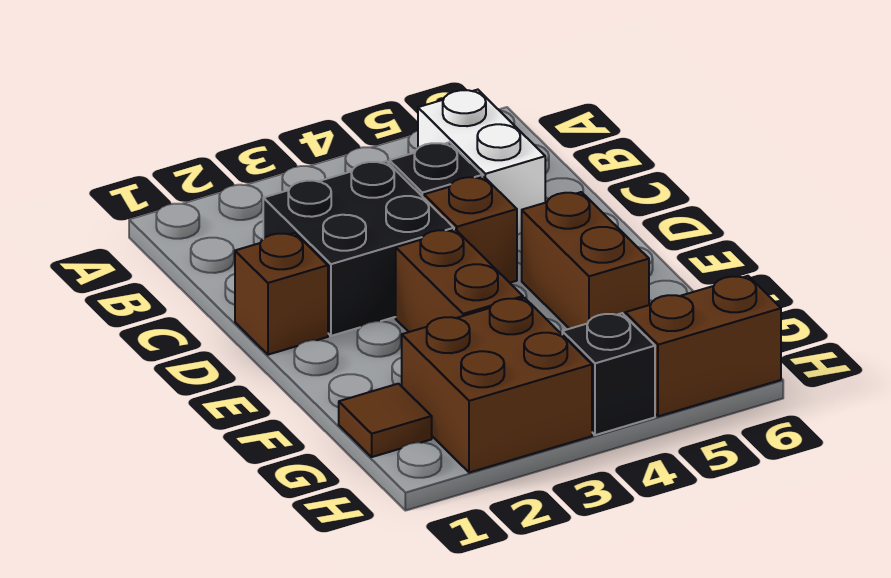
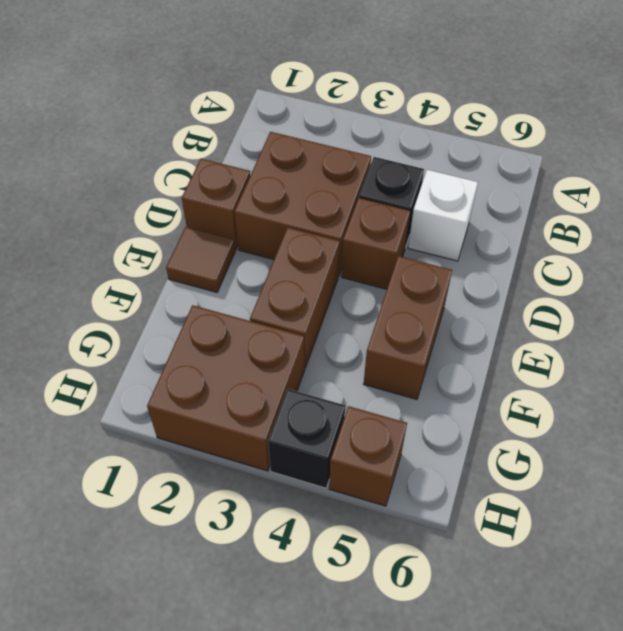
white brick B5:C5 level 1 -> white brick C5 level 1
black brick C2:D3 level 1 -> brown brick C2:D3 level 1
brown tile G1 level 1 -> brown tile E1 level 1
brown brick H5:H6 level 1 -> brown brick H5 level 1

